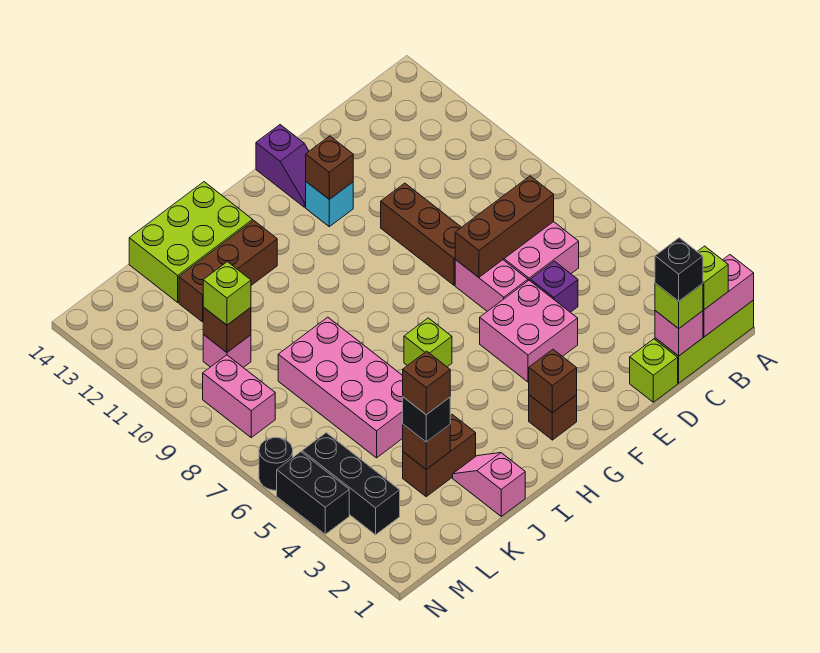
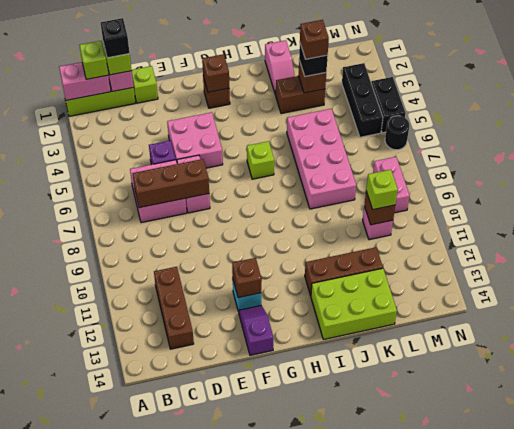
brown brick E8:E10 level 1 -> brown brick C11:C13 level 1

